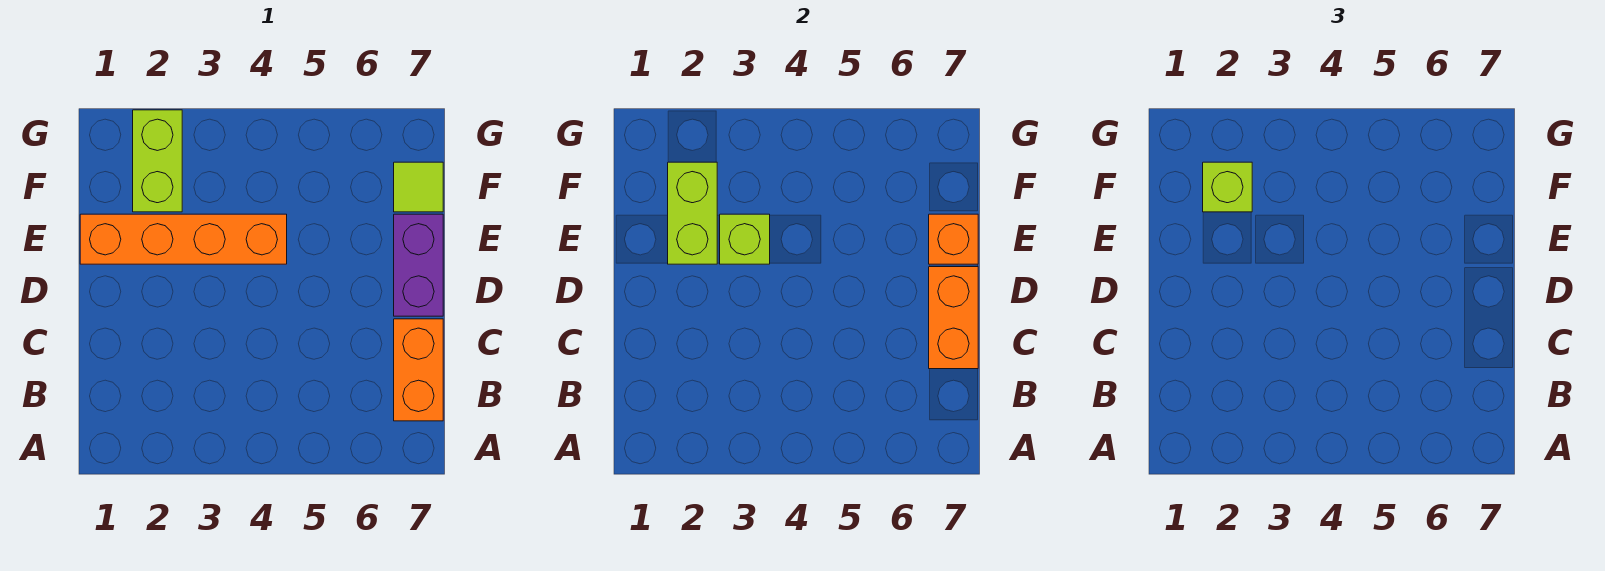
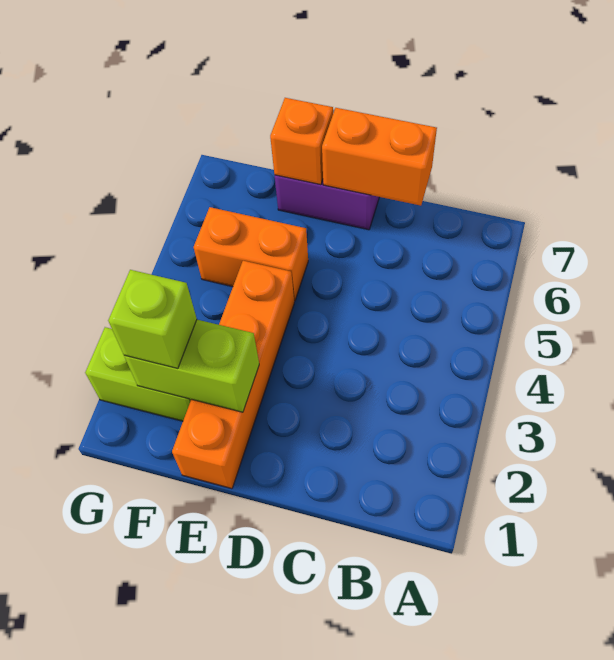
orange brick B7:C7 level 1 -> orange brick E5:F5 level 1
lime brick E3 level 2 -> none
lime tile F7 level 1 -> none

